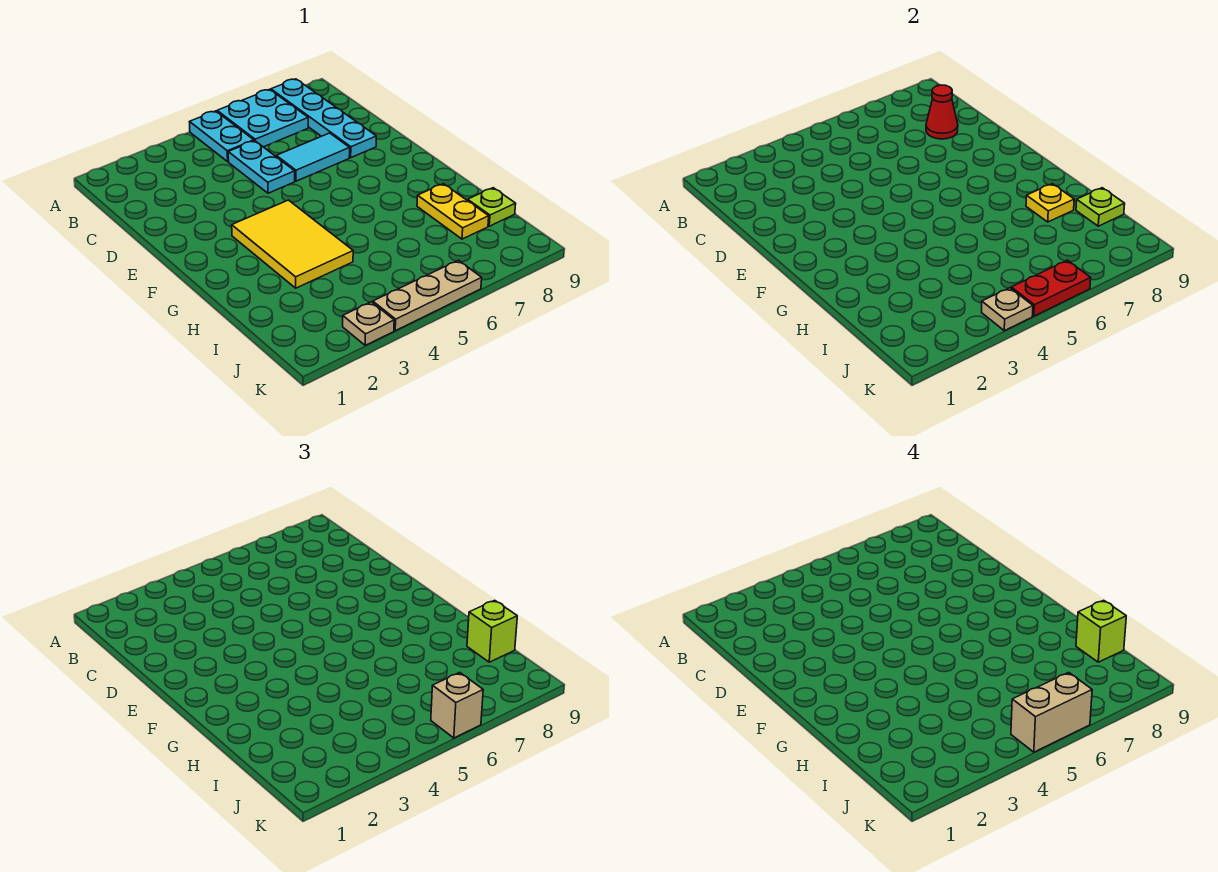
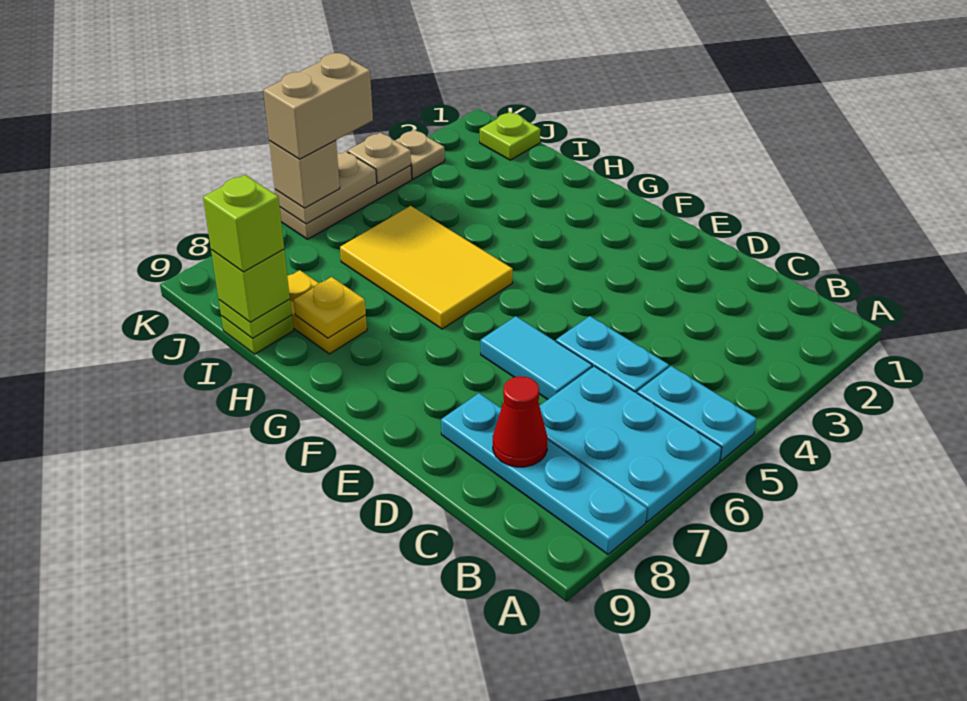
cyan plate A6:B7 level 1 -> cyan plate A6:C7 level 1
cyan tile D6:D7 level 1 -> cyan tile D6:E6 level 1
yellow tile F3:H4 level 1 -> yellow tile G5:I6 level 1
none -> lime plate J1 level 1
red plate K5:K6 level 2 -> tan plate K5:K6 level 2

